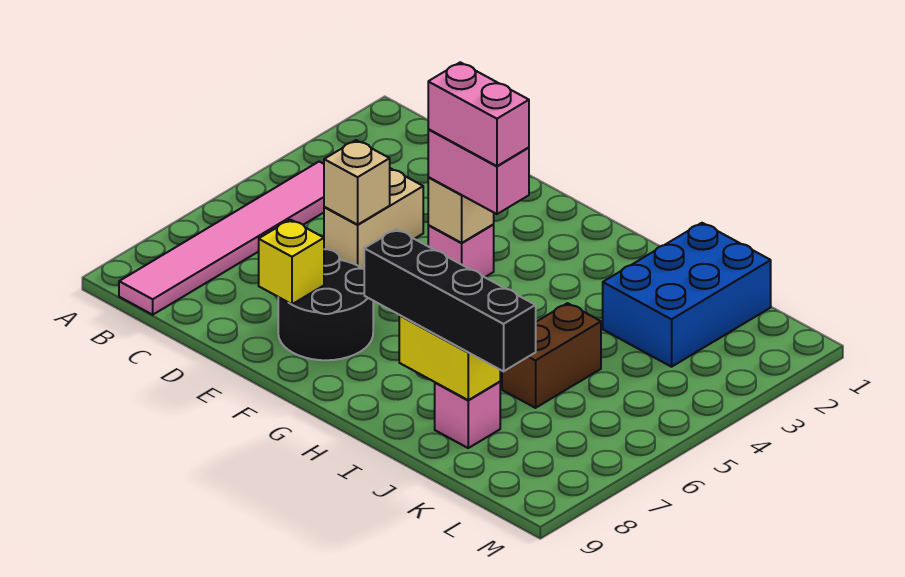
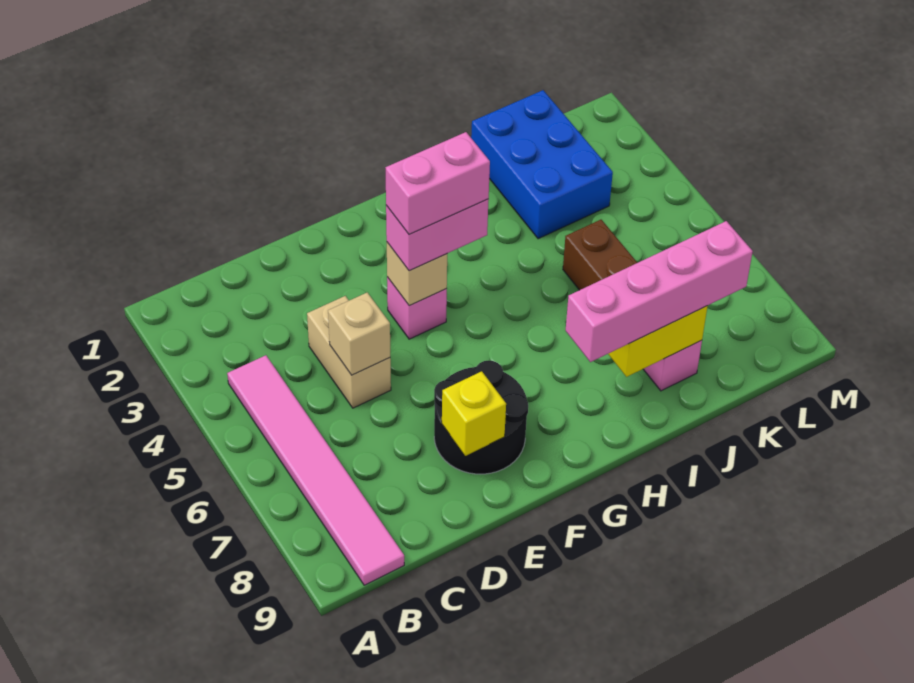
black brick H8:K8 level 3 -> pink brick H8:K8 level 3

